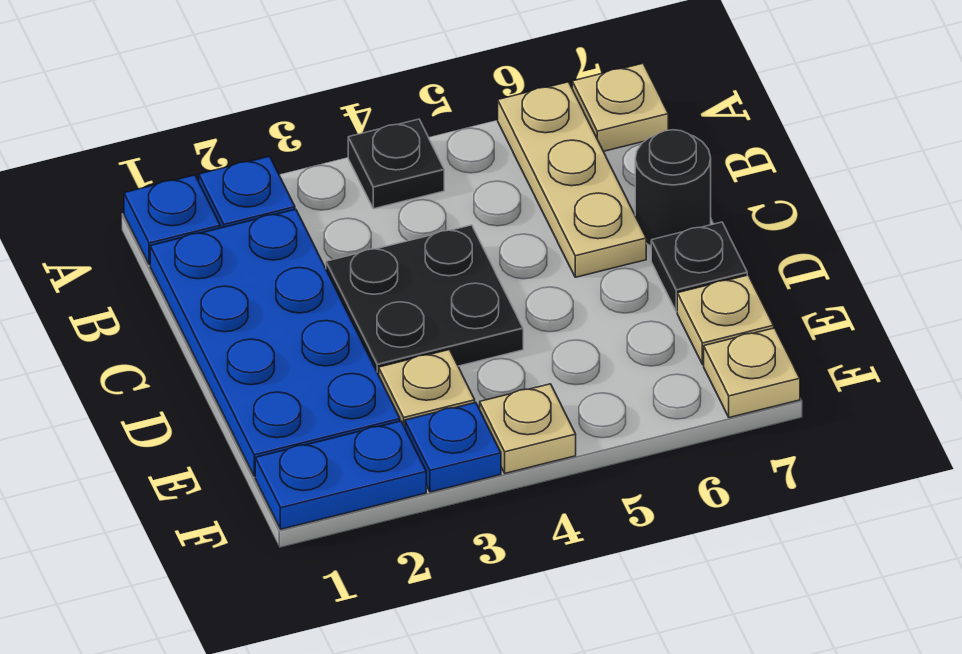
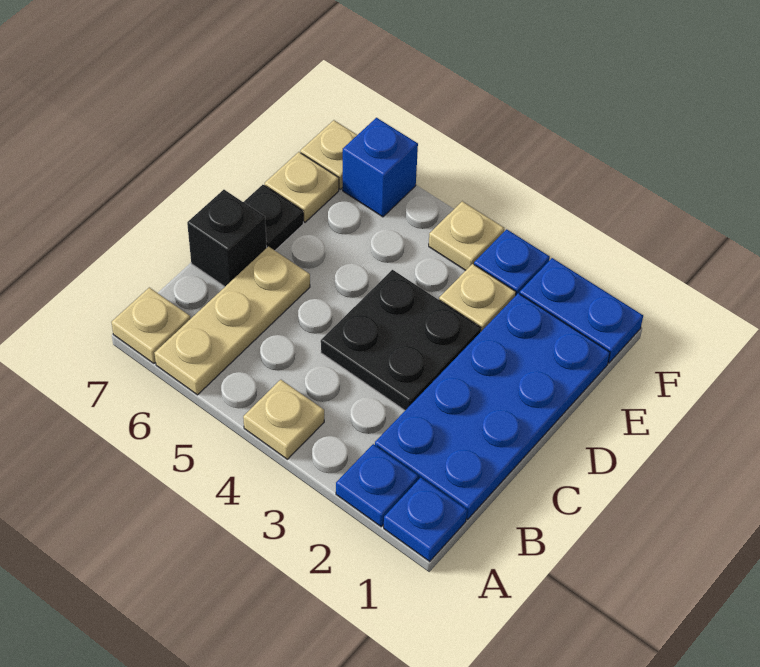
black plate A4 level 1 -> tan plate A4 level 1
black round brick C7 level 1 -> black brick C7 level 1
none -> blue brick F6 level 1

